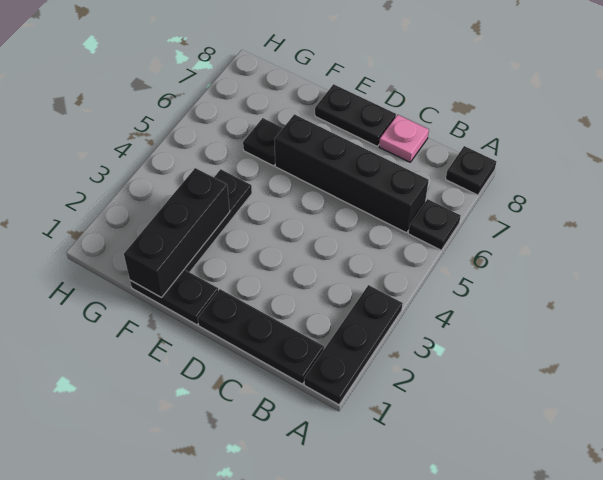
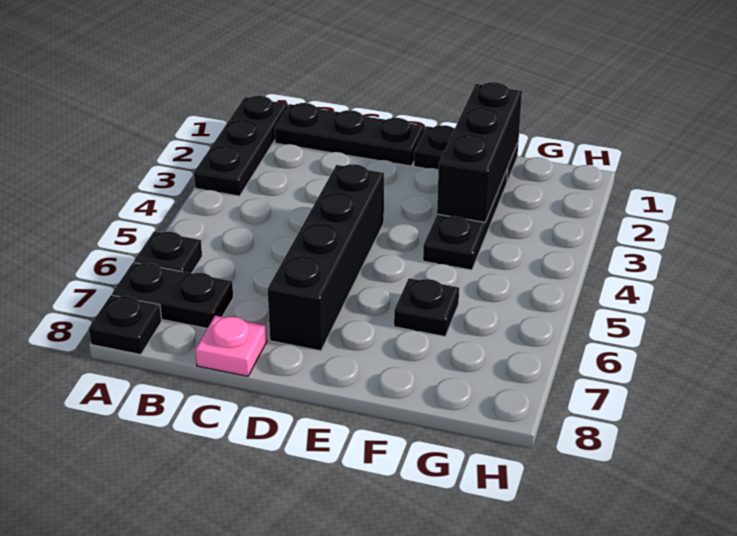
black brick B6:E6 level 1 -> black brick D4:D7 level 1
black plate D8:E8 level 1 -> black plate A7:B7 level 1

